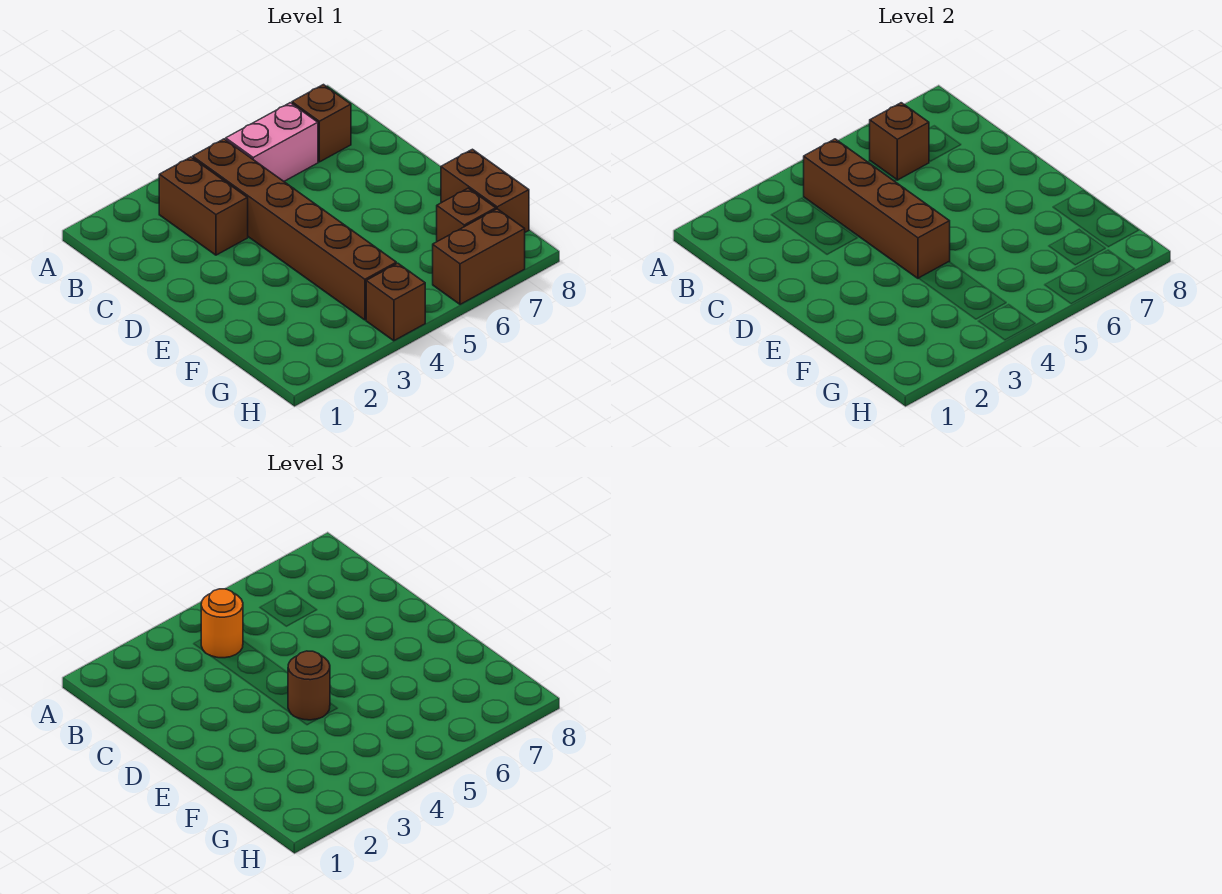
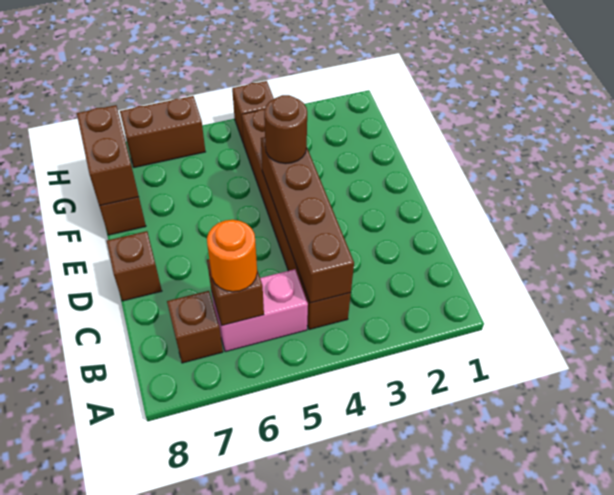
brown brick B3:C3 level 1 -> brown brick F8:G8 level 2
orange round brick B4 level 3 -> orange round brick B6 level 3
brown brick G7 level 1 -> brown brick D8 level 1

